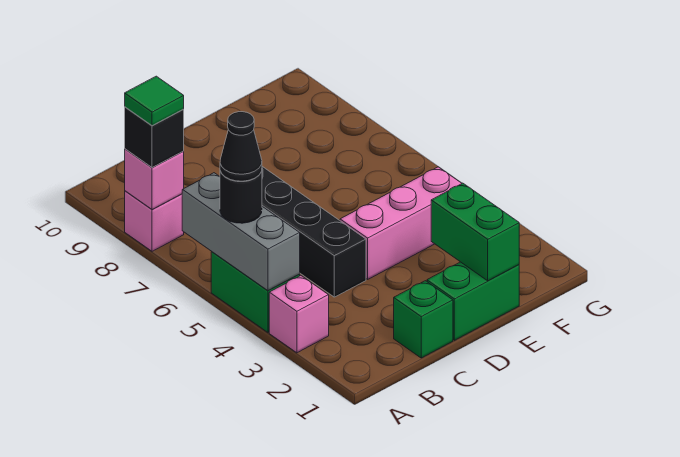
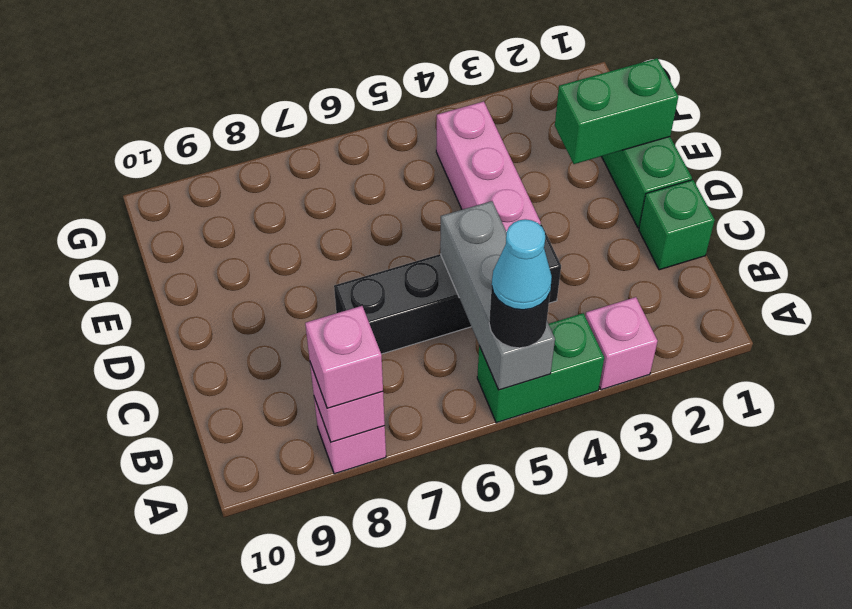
grey brick A4:A6 level 2 -> grey brick A5:C5 level 2
black cone A5 level 4 -> cyan cone A5 level 4
black brick A8 level 3 -> pink brick A8 level 3
green tile A8 level 4 -> none

